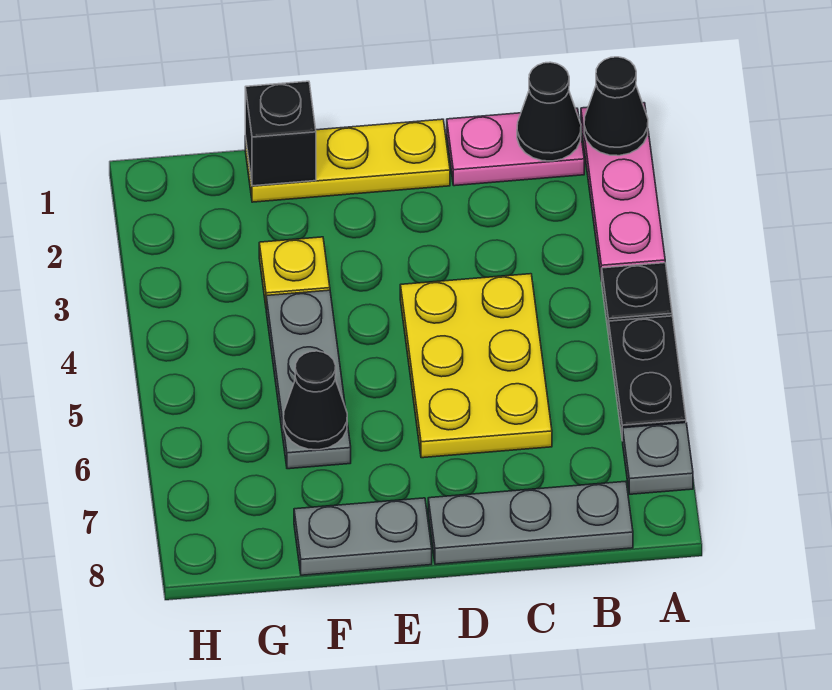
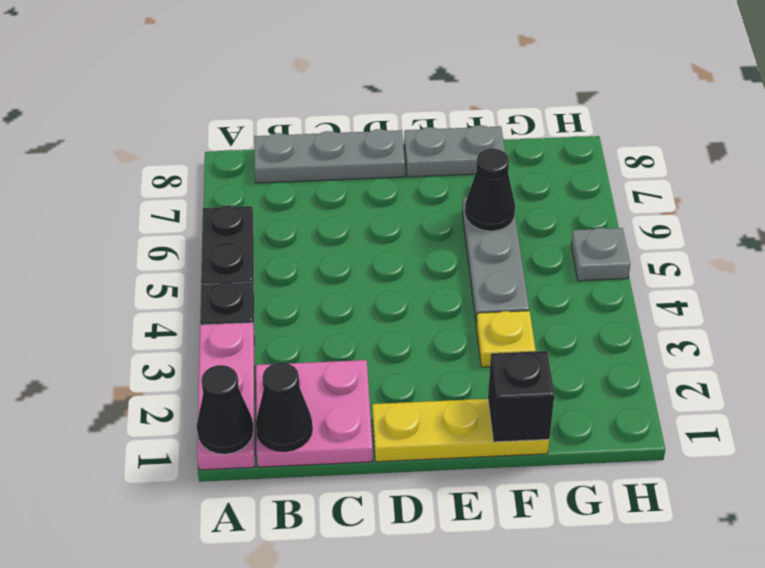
grey plate A7 level 1 -> grey plate H5 level 1
pink plate B1:C1 level 1 -> pink plate B1:C2 level 1
yellow plate C4:D6 level 1 -> none

